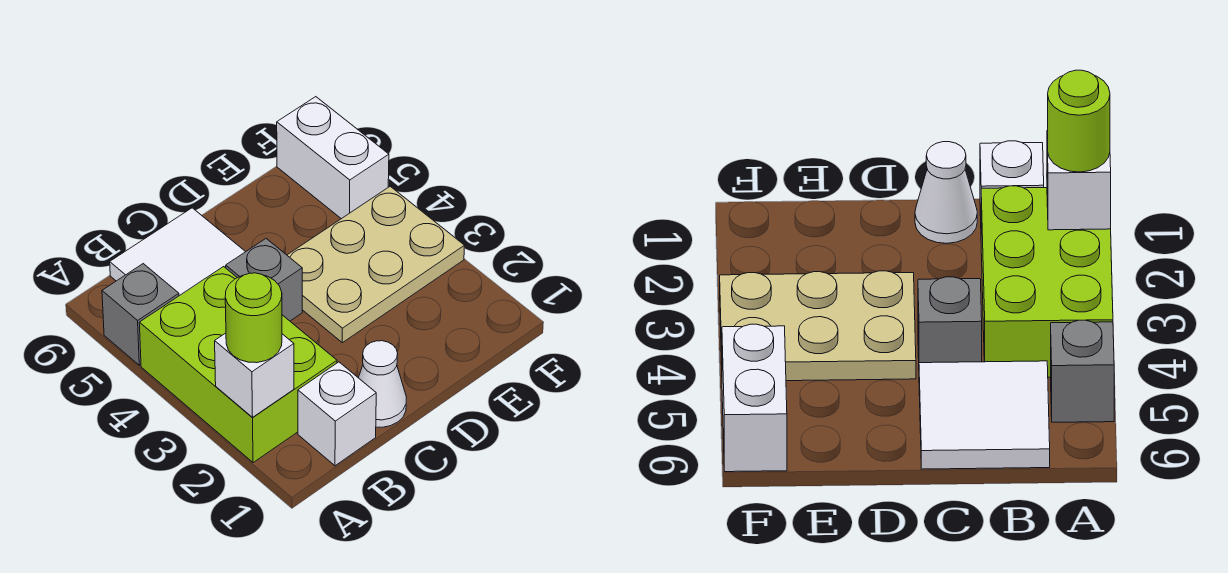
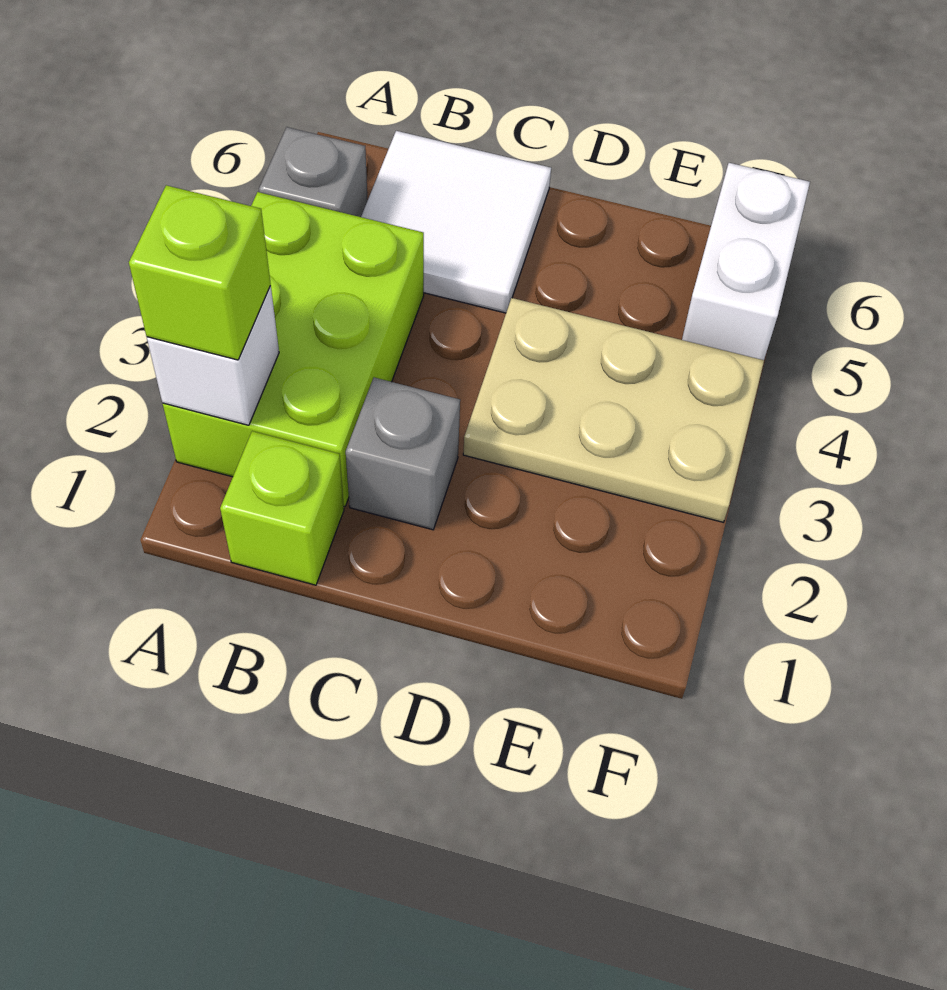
lime round brick A2 level 3 -> lime brick A2 level 3
white brick B1 level 1 -> lime brick B1 level 1
white cone C1 level 1 -> none
grey brick C4 level 1 -> grey brick C2 level 1

